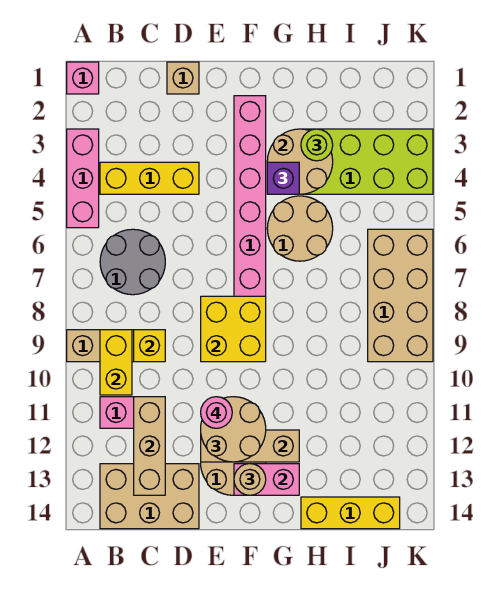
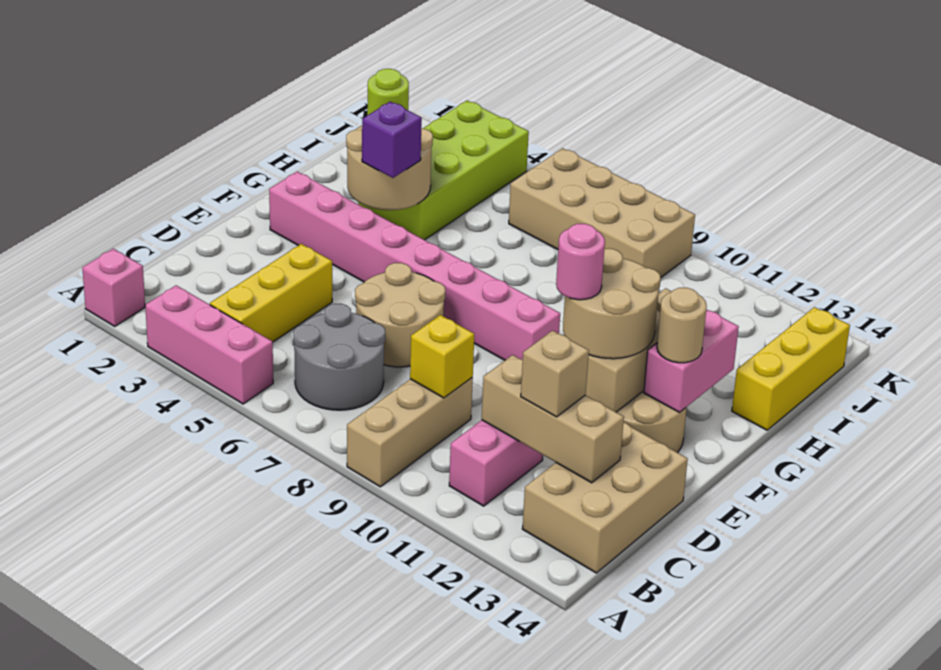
yellow brick B9:B10 level 2 -> none
tan brick D1 level 1 -> tan brick C12 level 3
yellow brick E8:F9 level 2 -> none
tan round brick G5:H6 level 1 -> tan round brick D6:E7 level 1

